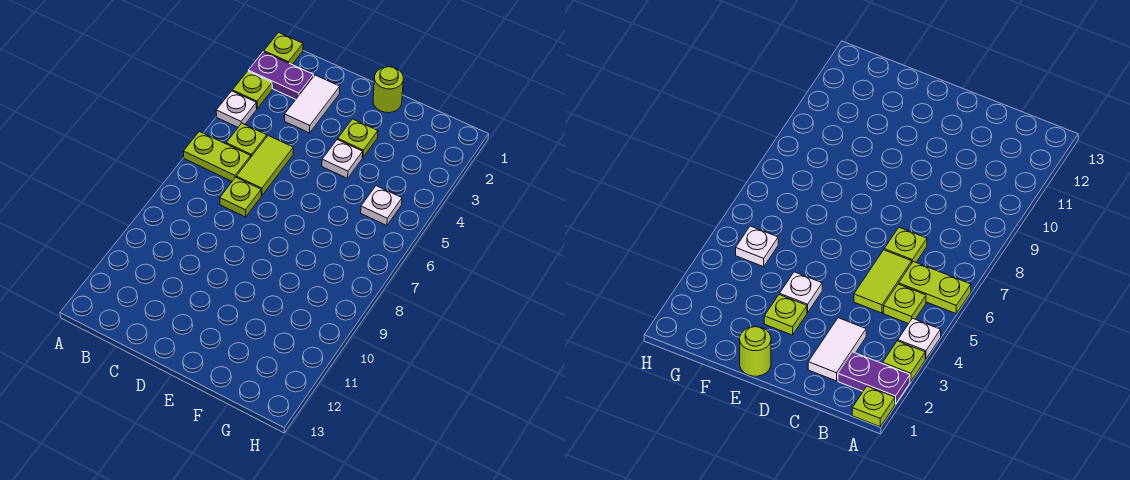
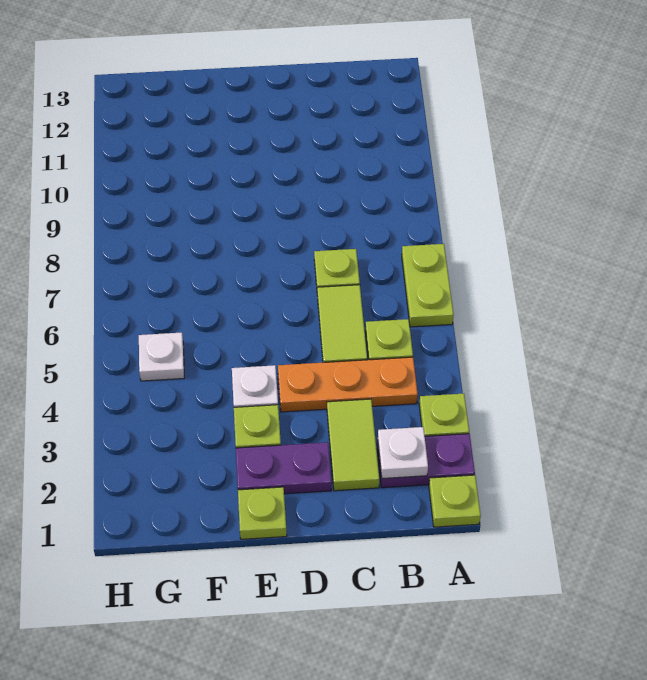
white plate A4 level 1 -> white plate B2 level 2
lime plate A6:B6 level 1 -> lime plate A6:A7 level 1
none -> orange plate B4:D4 level 1
white tile C2:C3 level 1 -> lime tile C2:C3 level 1
none -> purple plate D2:E2 level 1
lime round brick E1 level 1 -> lime plate E1 level 1

